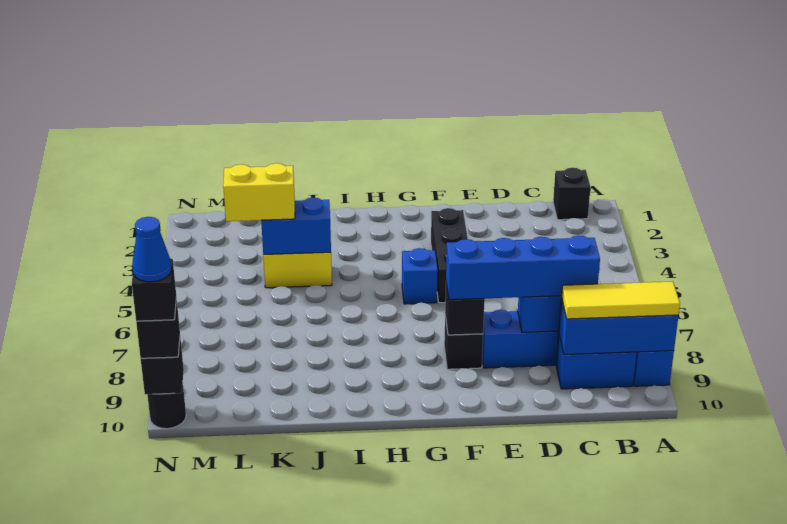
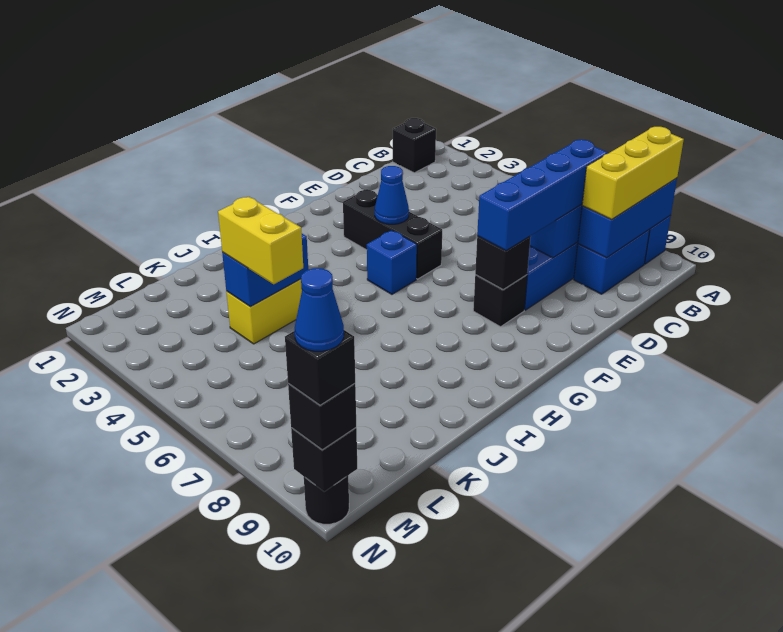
yellow tile A9:C9 level 3 -> yellow brick A9:C9 level 3
none -> blue cone F4 level 2
yellow brick K4:L4 level 3 -> yellow brick K4:K5 level 3

